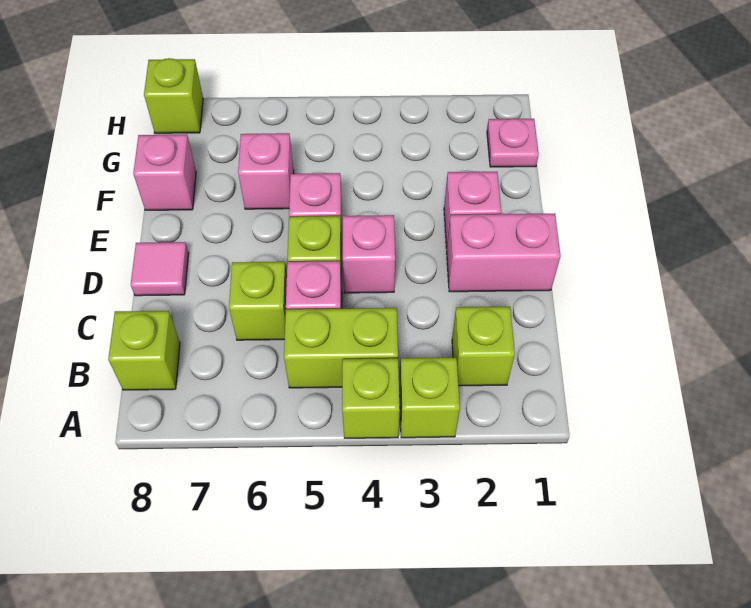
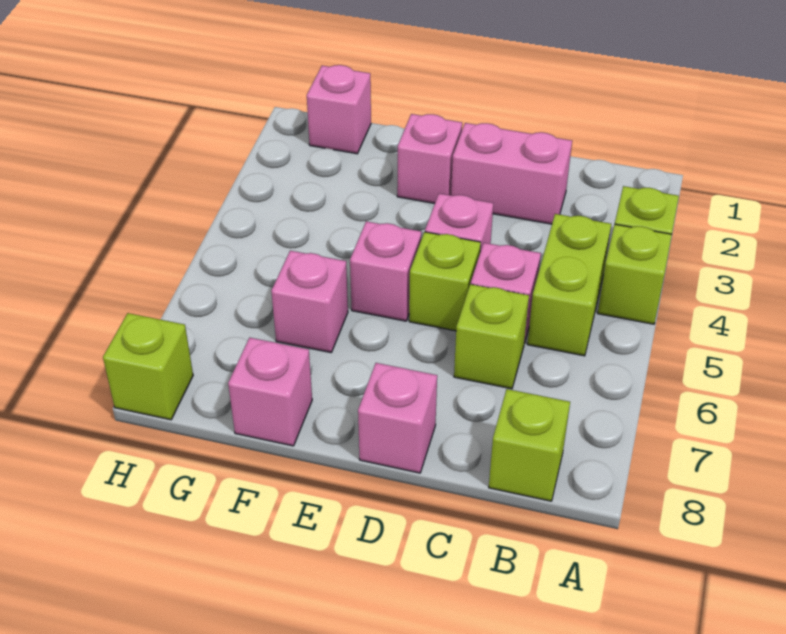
lime brick B2 level 1 -> none
pink brick D1:D2 level 1 -> pink brick C2:D2 level 1
pink tile D8 level 1 -> pink brick D8 level 1
pink plate G1 level 1 -> pink brick G1 level 1

